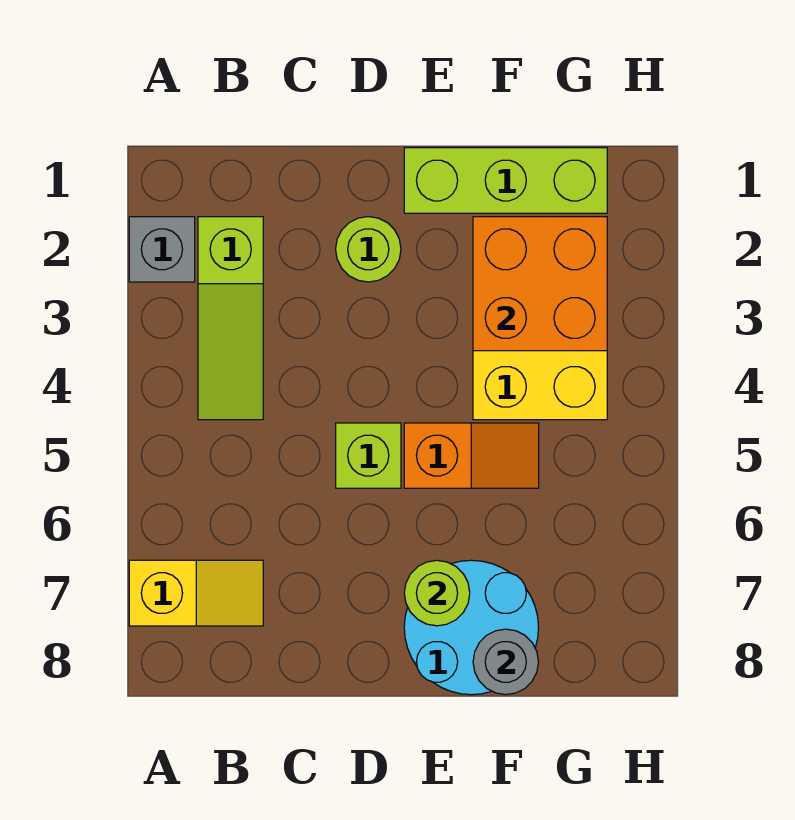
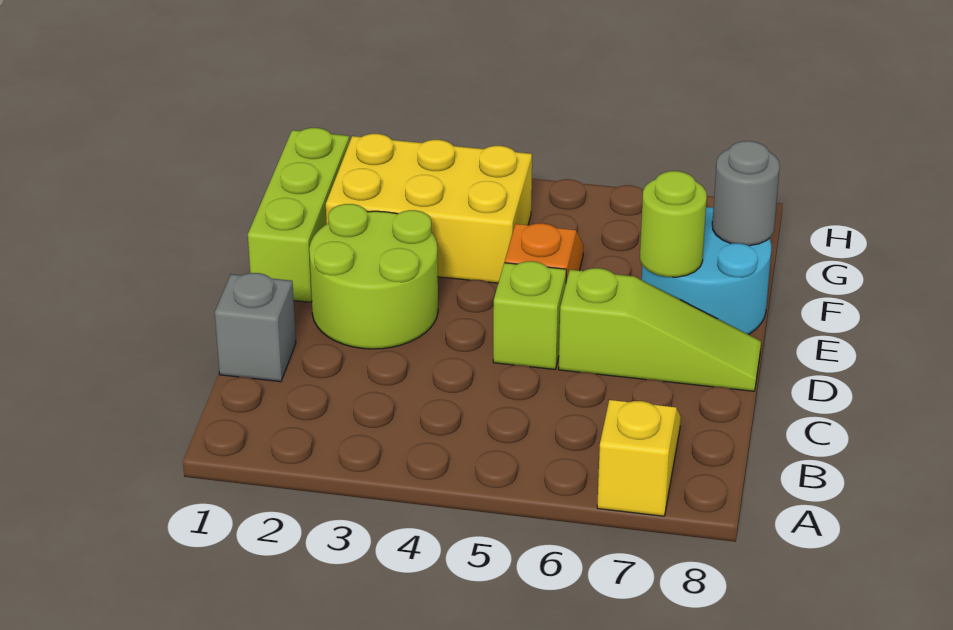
grey brick A2 level 1 -> grey brick C1 level 1
lime slope B2:B4 level 1 top 2 -> lime slope D6:D8 level 1 top 6
lime round brick D2 level 1 -> lime round brick D2:E3 level 1
orange brick F2:G3 level 2 -> none

